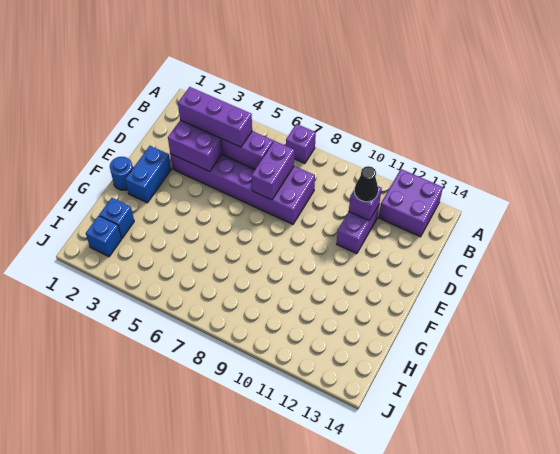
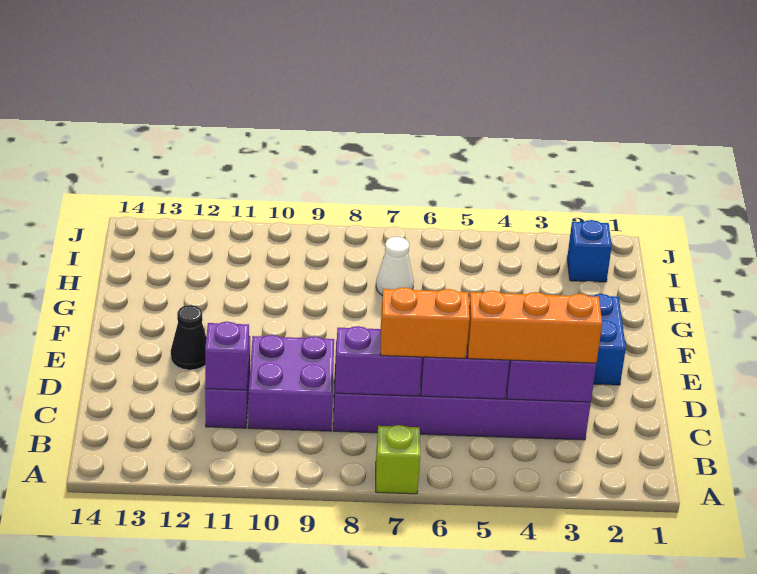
purple brick A7 level 1 -> lime brick A7 level 1
purple brick A12:B13 level 1 -> purple brick C9:D10 level 1
purple brick C3:C5 level 3 -> orange brick C3:C5 level 3
none -> orange brick C6:C7 level 3
purple brick C7:D7 level 2 -> purple brick C7:C8 level 2
black cone C11 level 3 -> black cone E12 level 1
blue round brick F1 level 1 -> none
blue brick H2 level 1 -> none
none -> white cone H7 level 1

